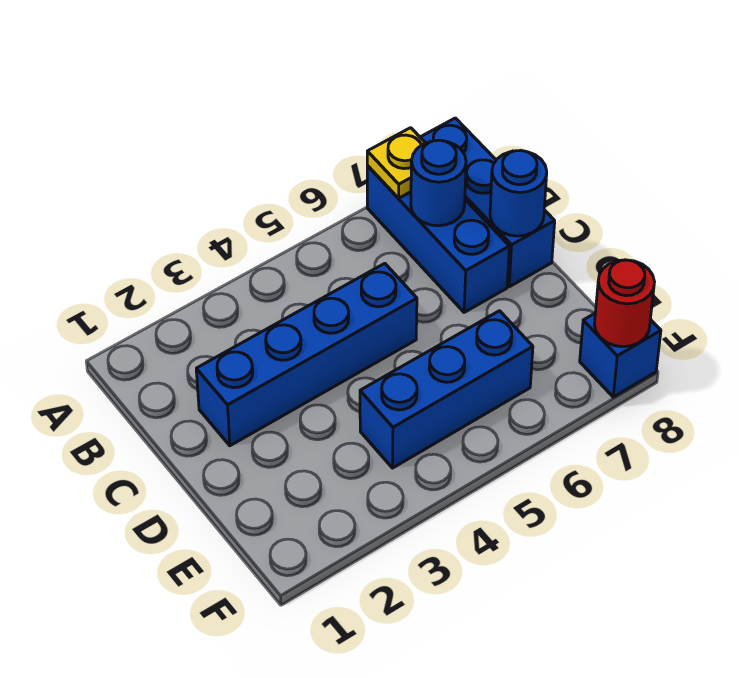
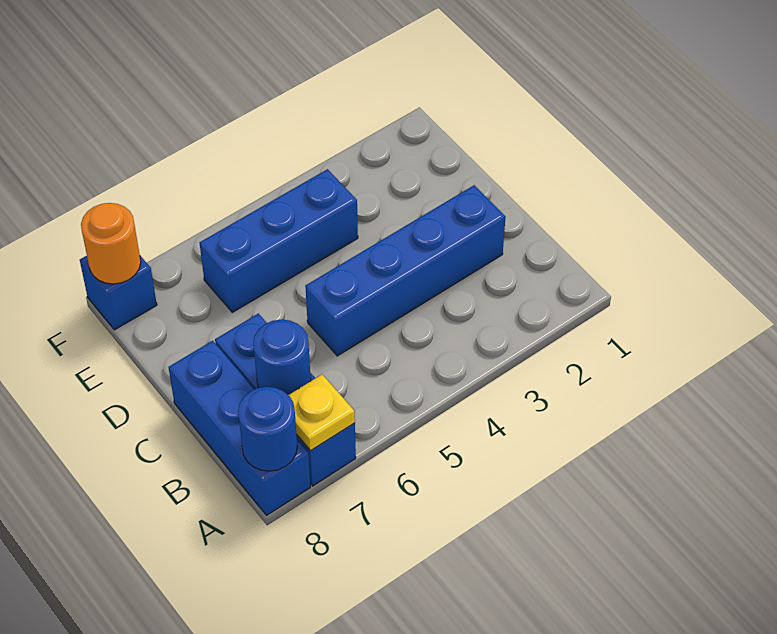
blue round brick C8 level 2 -> blue round brick A8 level 2
red round brick F8 level 2 -> orange round brick F8 level 2

